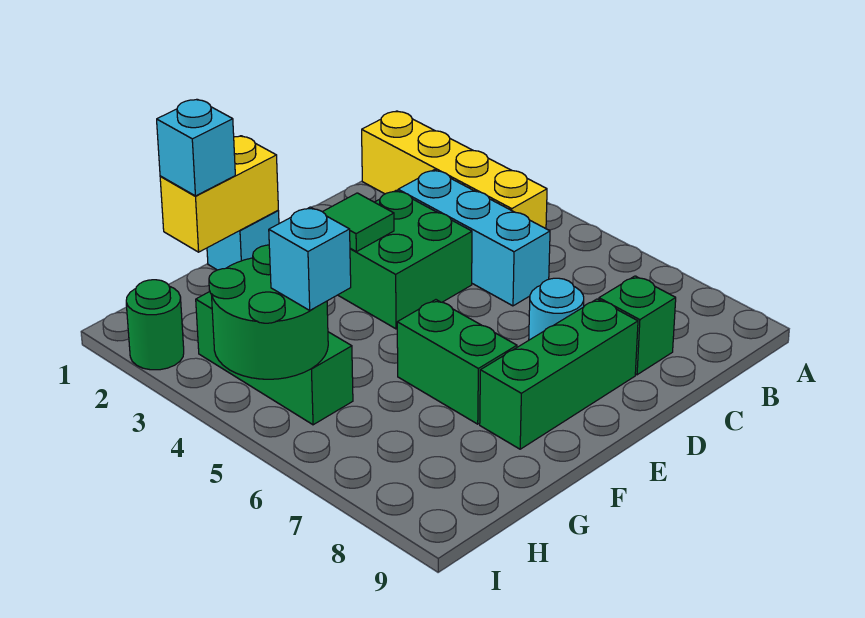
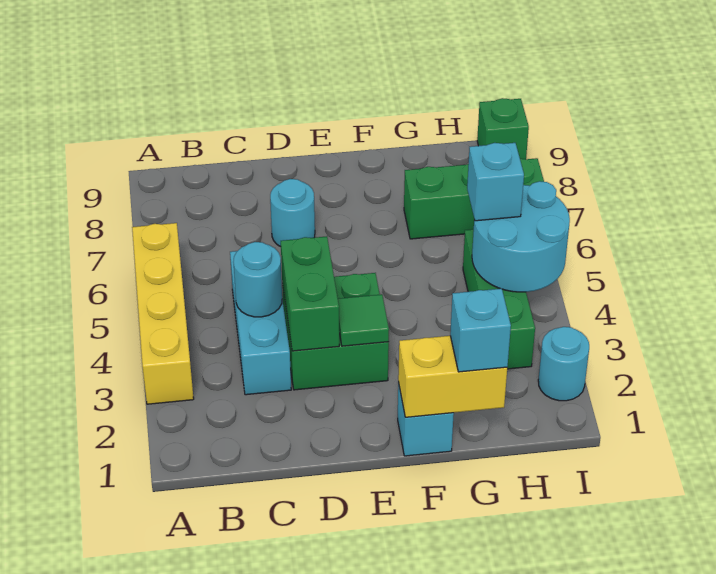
yellow brick B1:B4 level 1 -> yellow brick A3:A6 level 1
none -> cyan round brick C4 level 2
green brick C8 level 1 -> green brick I9 level 1
green brick D8:F8 level 1 -> green brick G7:I7 level 1
green brick F6:F7 level 1 -> green brick D3:D4 level 2
green round brick H4:I5 level 2 -> cyan round brick H4:I5 level 2
green round brick I2 level 1 -> cyan round brick I2 level 1

